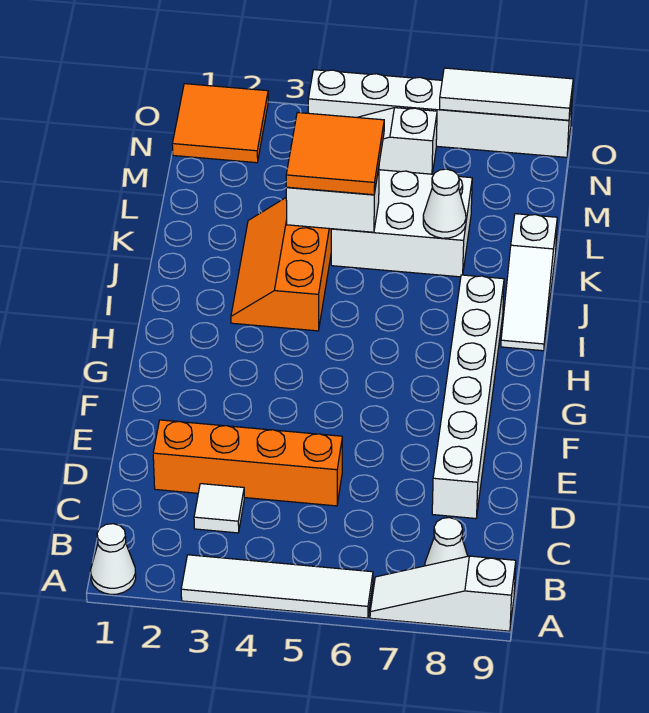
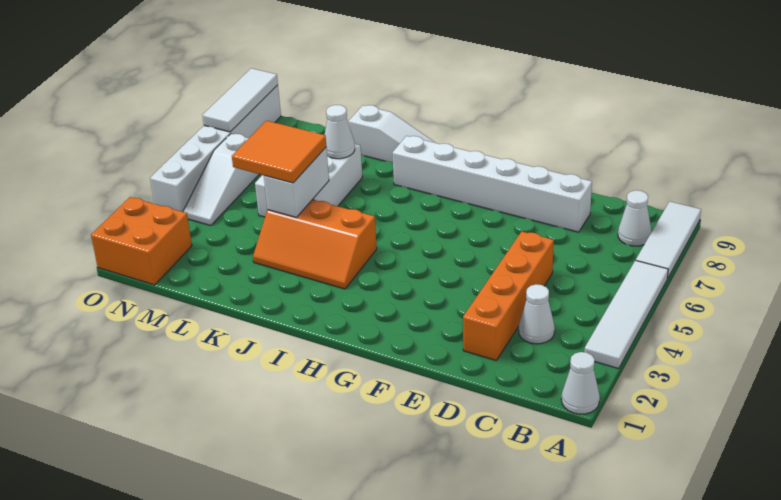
white slope A7:A9 level 1 top 9 -> white tile A7:A9 level 1
white tile C3 level 1 -> white cone C3 level 1
orange tile N1:O2 level 1 -> orange brick N1:O2 level 1

